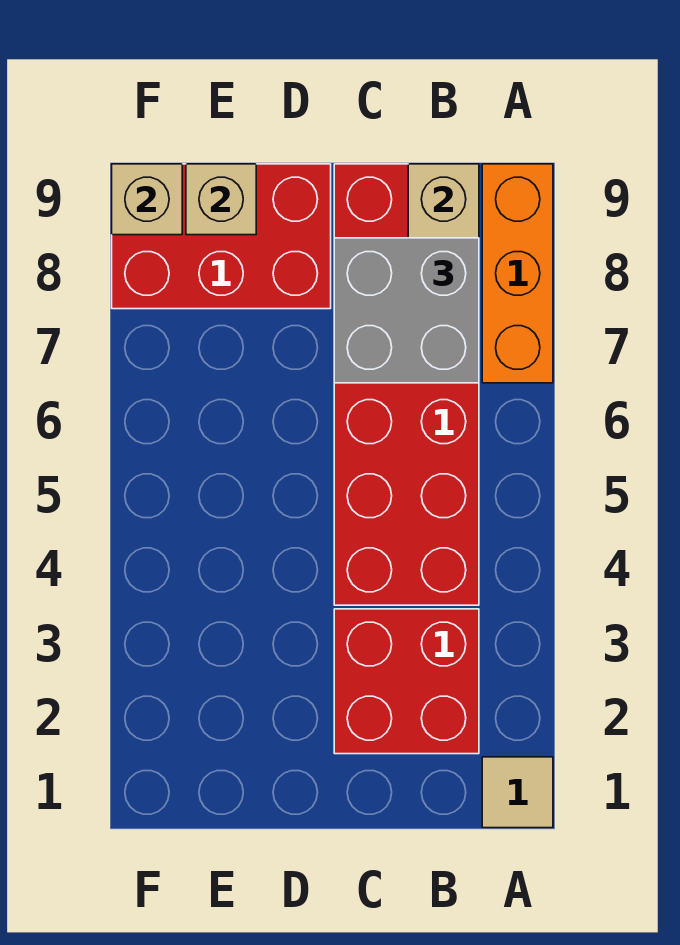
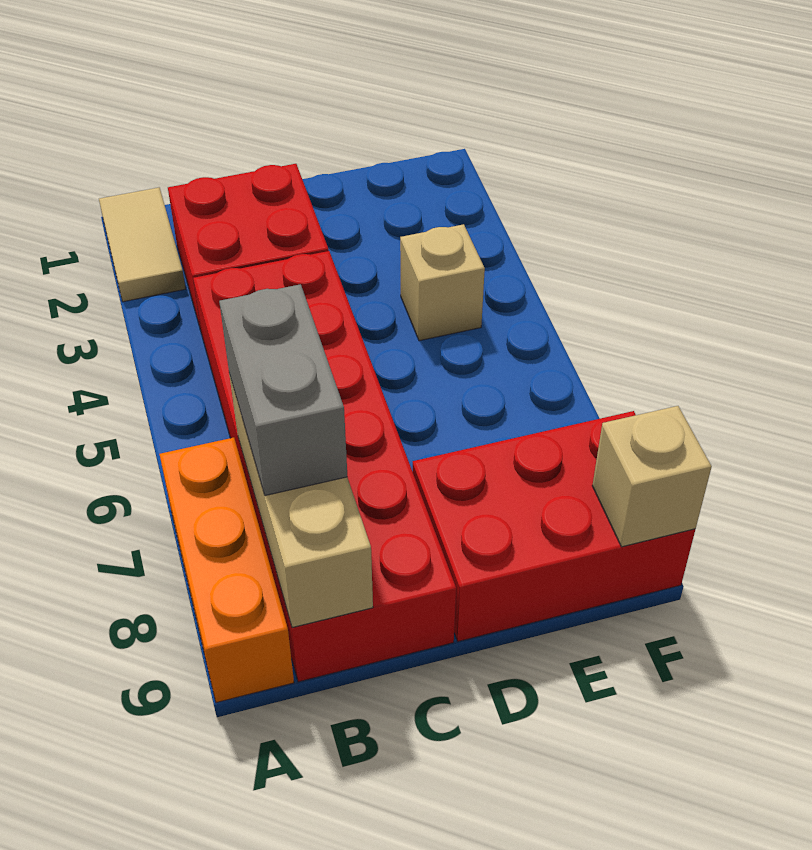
tan tile A1 level 1 -> tan tile A1:A2 level 1
grey brick B7:C8 level 3 -> grey brick B7:B8 level 3
tan brick E9 level 2 -> tan brick E4 level 1

